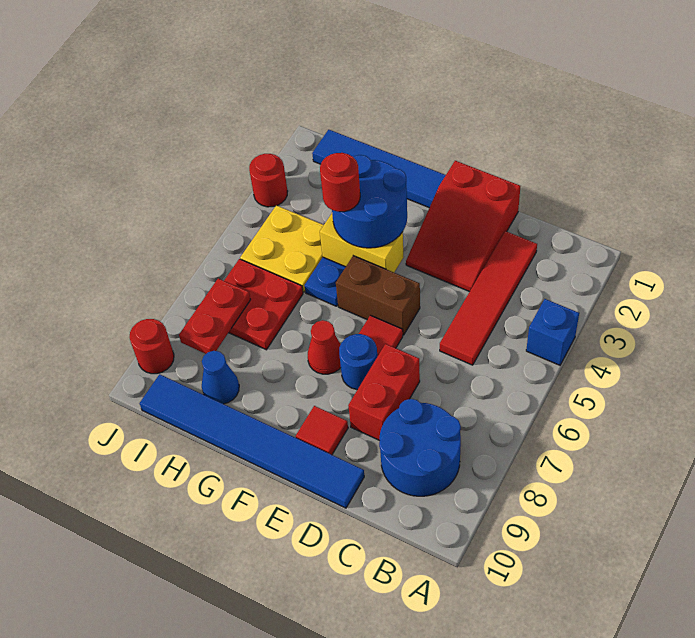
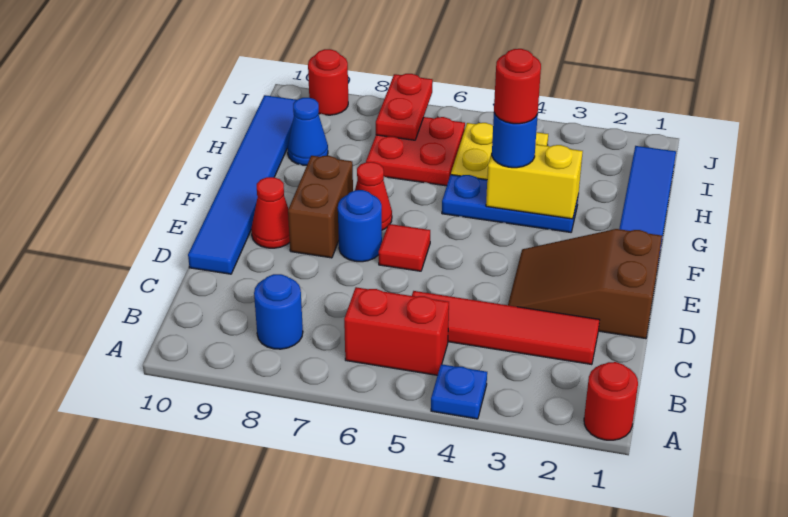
blue brick A4 level 1 -> blue plate A4 level 1
blue round brick B8:C9 level 1 -> blue round brick B8 level 1
red slope D1:E3 level 1 top 1 -> brown slope D1:E3 level 1 top 1
red brick D7:D8 level 1 -> red brick B5:B6 level 1
brown brick E5:F5 level 1 -> brown brick E8:F8 level 1
red tile E9 level 1 -> red cone E9 level 1
blue round brick F3:G4 level 3 -> blue round brick G4 level 3
yellow brick F4:G4 level 2 -> yellow brick G3:G4 level 2
red plate I7:I8 level 2 -> red plate I7:J7 level 2
red round brick J3 level 1 -> red round brick A1 level 1

